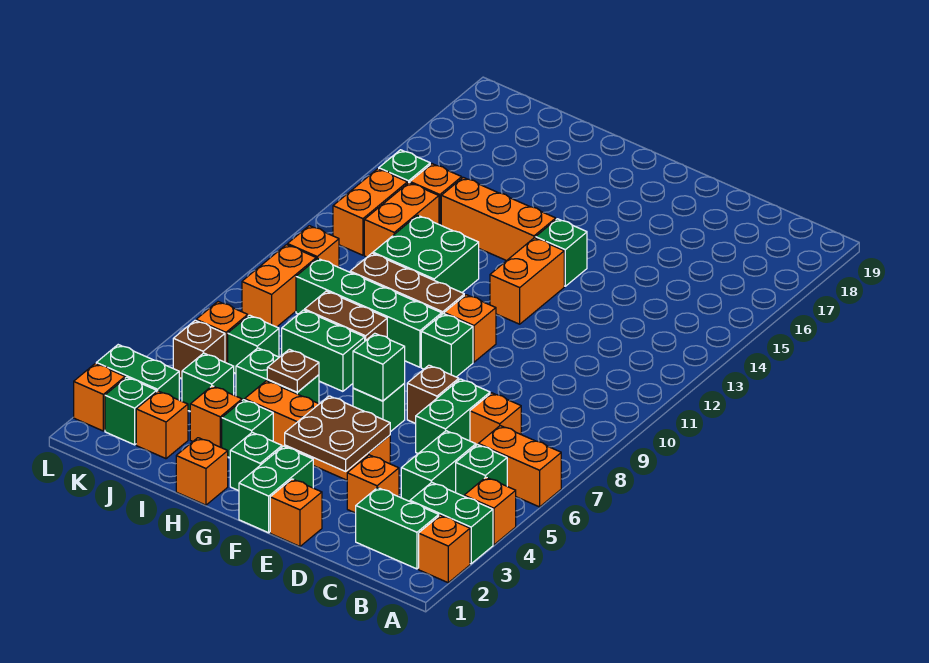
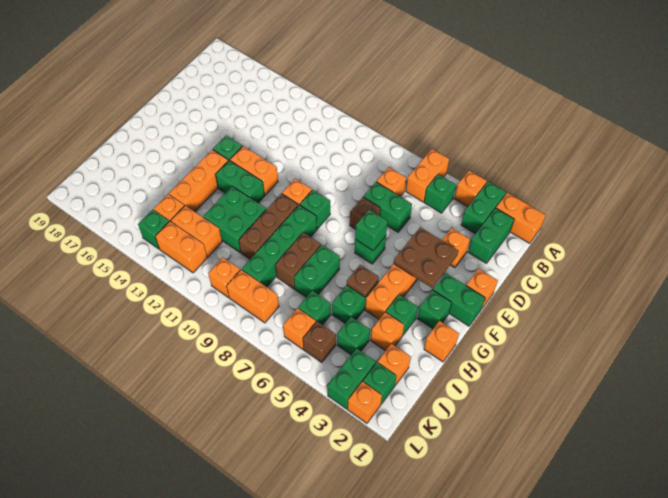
orange brick A2 level 1 -> orange brick A1:A2 level 1
green brick C4:C5 level 1 -> green brick G12:G13 level 1

